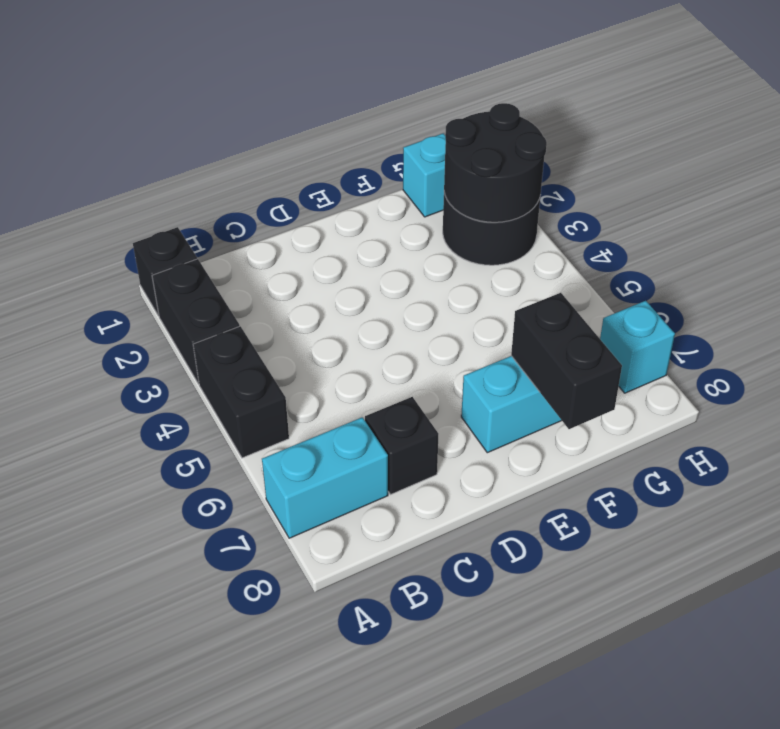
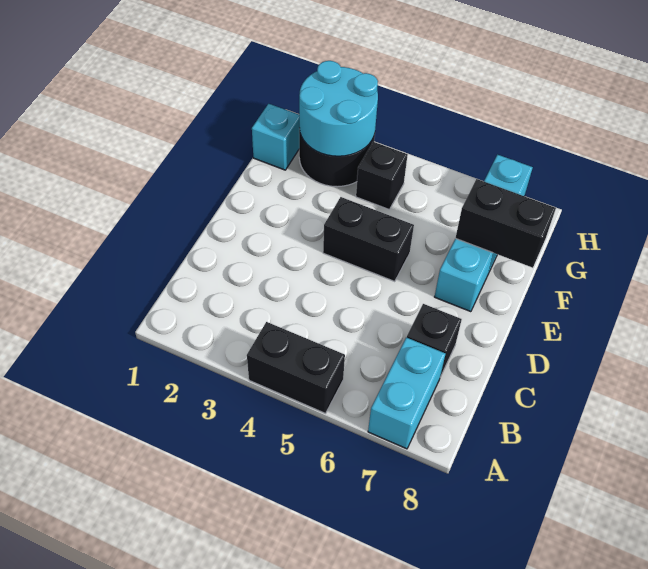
black brick A1 level 1 -> black brick G4 level 1
black brick A2:A3 level 1 -> black brick E4:E5 level 1
black round brick G2:H3 level 2 -> cyan round brick G2:H3 level 2

